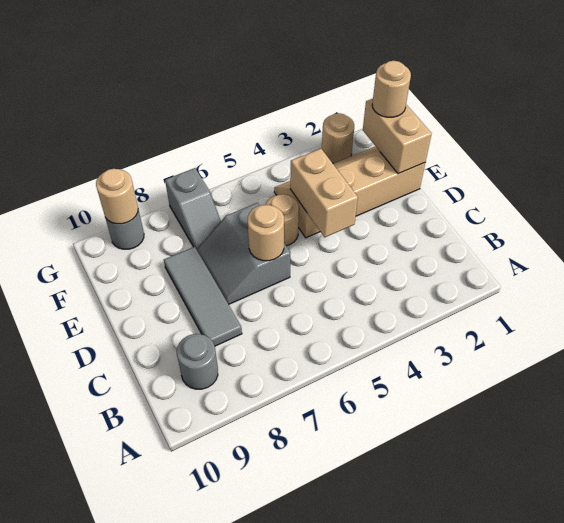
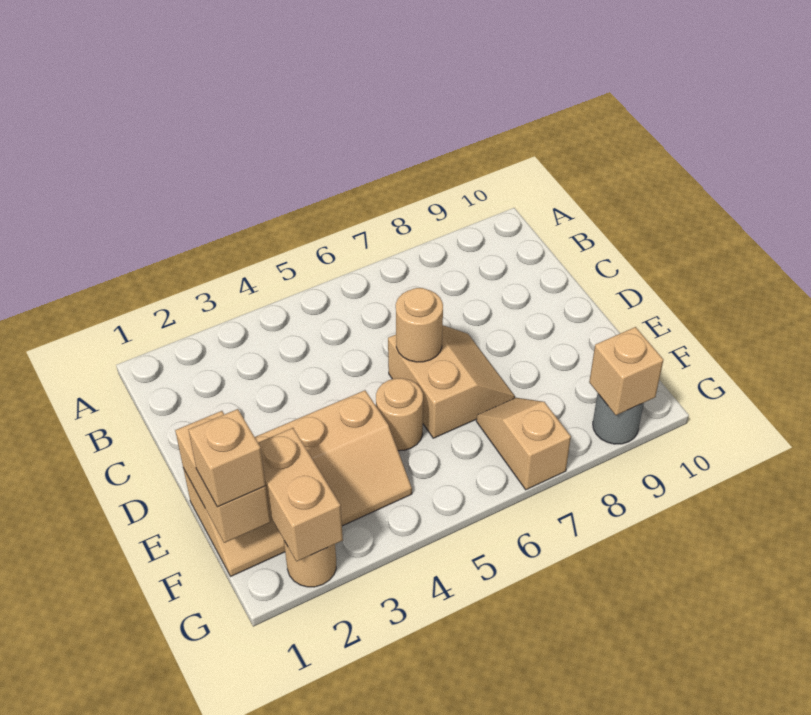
grey round brick B9 level 1 -> none
grey tile C8:E8 level 1 -> none
tan brick D4:E4 level 2 -> tan brick F2:G2 level 2
grey slope D6:E7 level 1 top 6 -> tan slope D6:E7 level 1 top 6
tan round brick F1 level 3 -> tan brick F1 level 3
grey slope F7:G7 level 1 top G -> tan slope F7:G7 level 1 top G
tan round brick G9 level 2 -> tan brick G9 level 2

